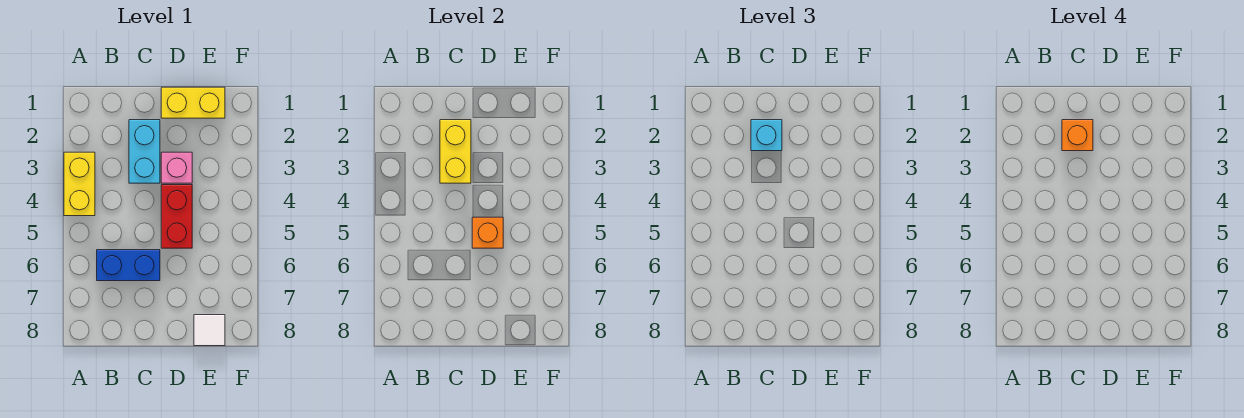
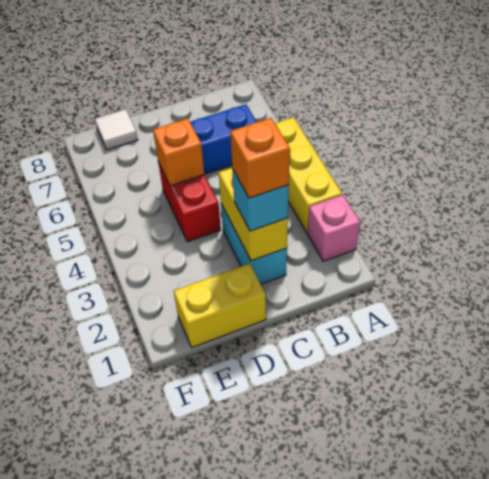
yellow brick A3:A4 level 1 -> yellow brick A3:A5 level 1
pink brick D3 level 1 -> pink brick A2 level 1

